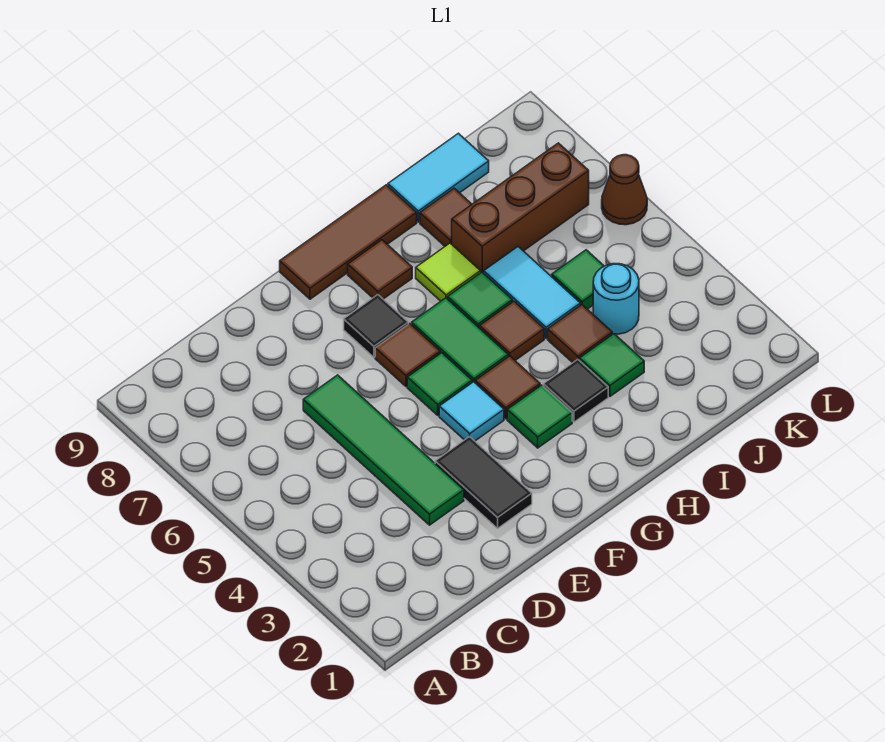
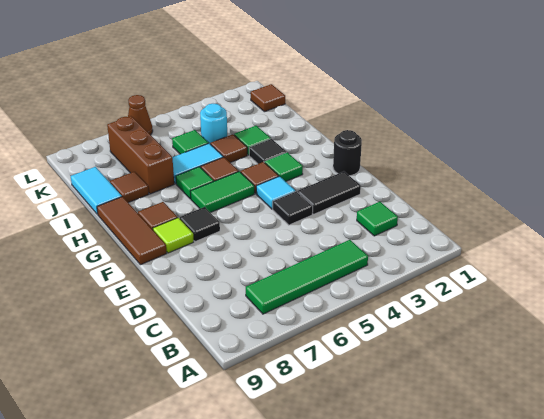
green tile D3:D6 level 1 -> green tile B4:B7 level 1
none -> black tile E4 level 1
none -> black round brick F1 level 1
green tile F5 level 1 -> green tile C2 level 1
brown tile F6 level 1 -> brown tile K1 level 1
lime tile H7 level 1 -> lime tile F8 level 1

